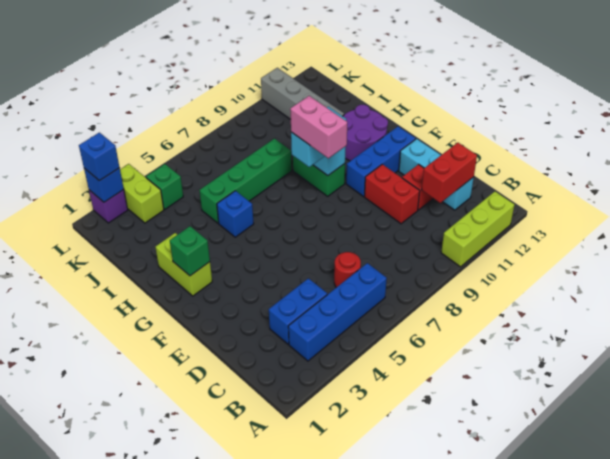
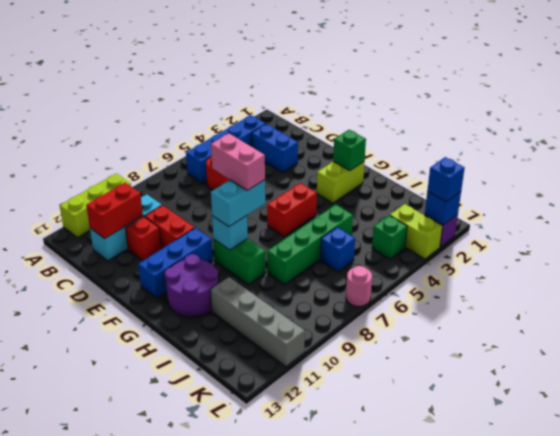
blue brick C3:C4 level 1 -> blue brick C3:D3 level 1
cyan brick C12:E12 level 1 -> cyan brick C10:C12 level 1
lime brick G2:H2 level 1 -> lime brick G2:G3 level 1
none -> red brick G5:G6 level 1
blue brick H5 level 1 -> blue brick J6 level 1
none -> pink round brick L7 level 1

